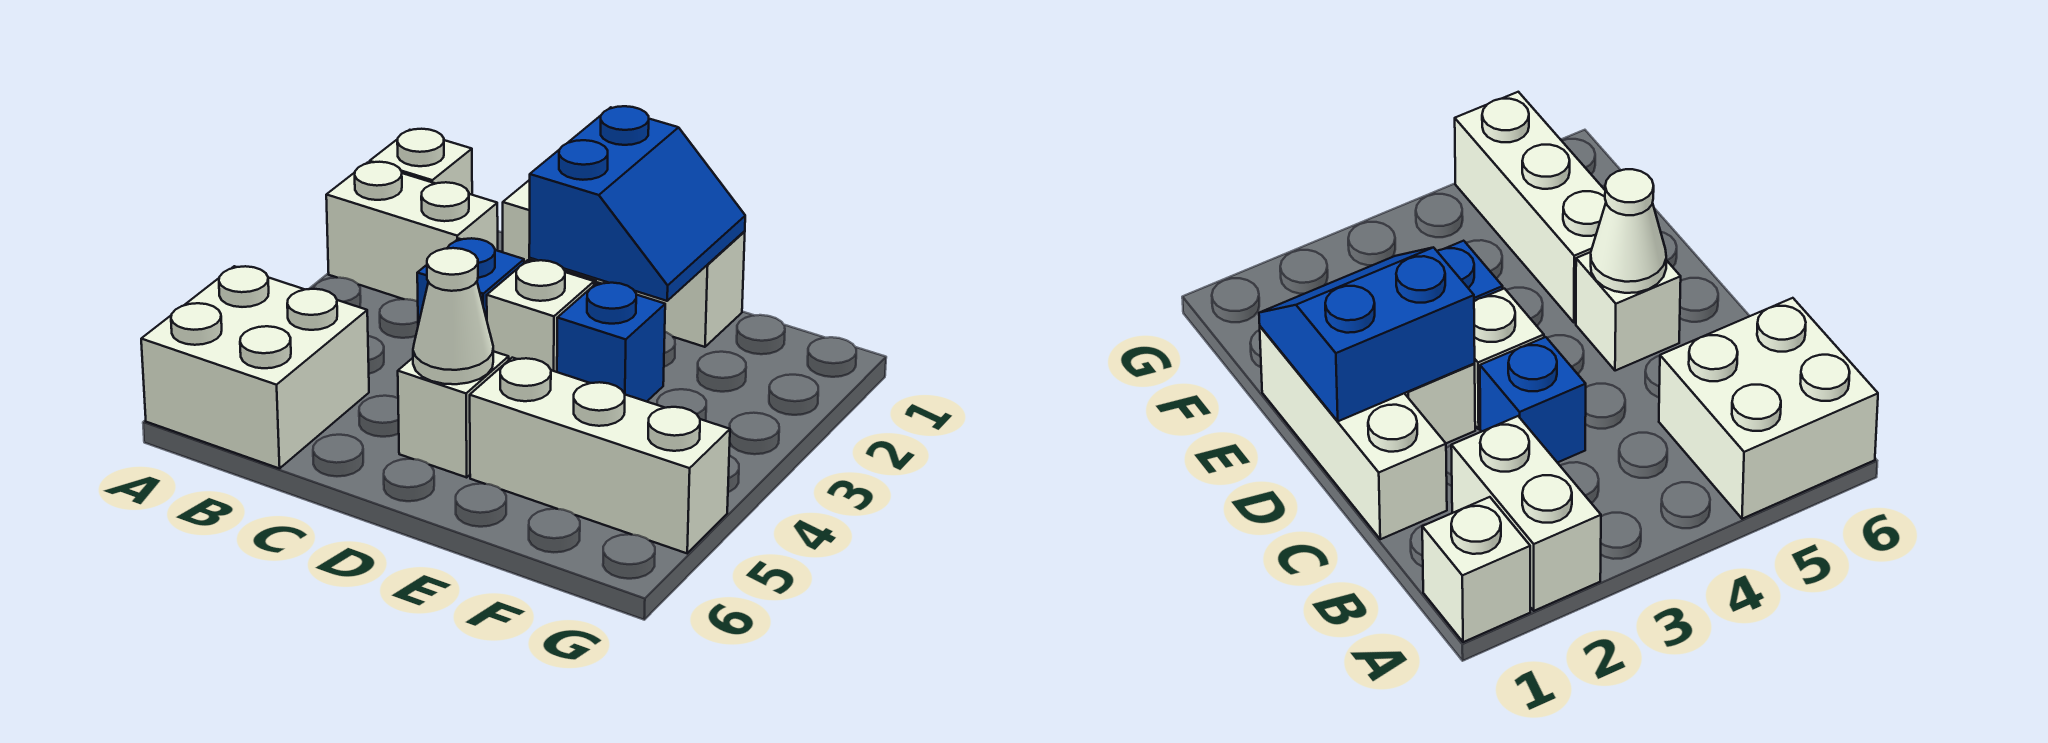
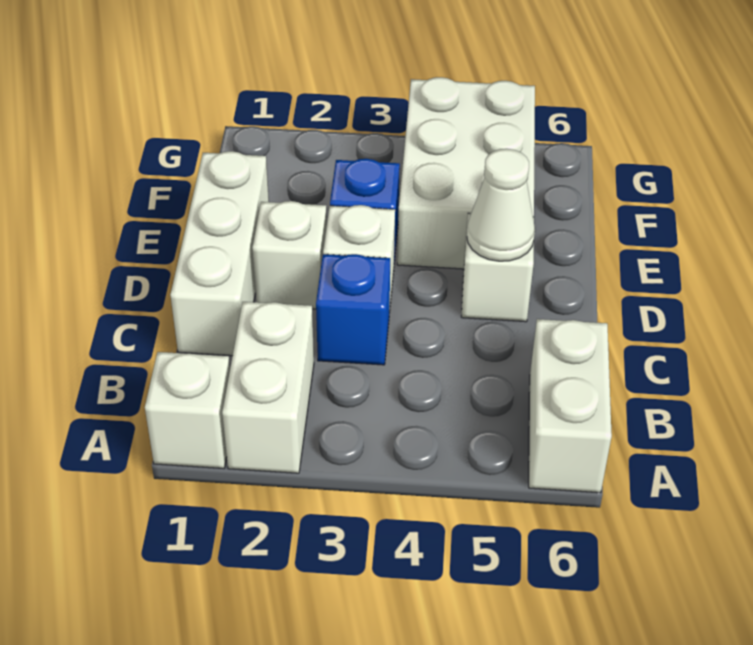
white brick A5:B6 level 1 -> white brick A6:B6 level 1
blue slope D1:E2 level 2 top D -> none
white brick E5:G5 level 1 -> white brick E4:G5 level 1

